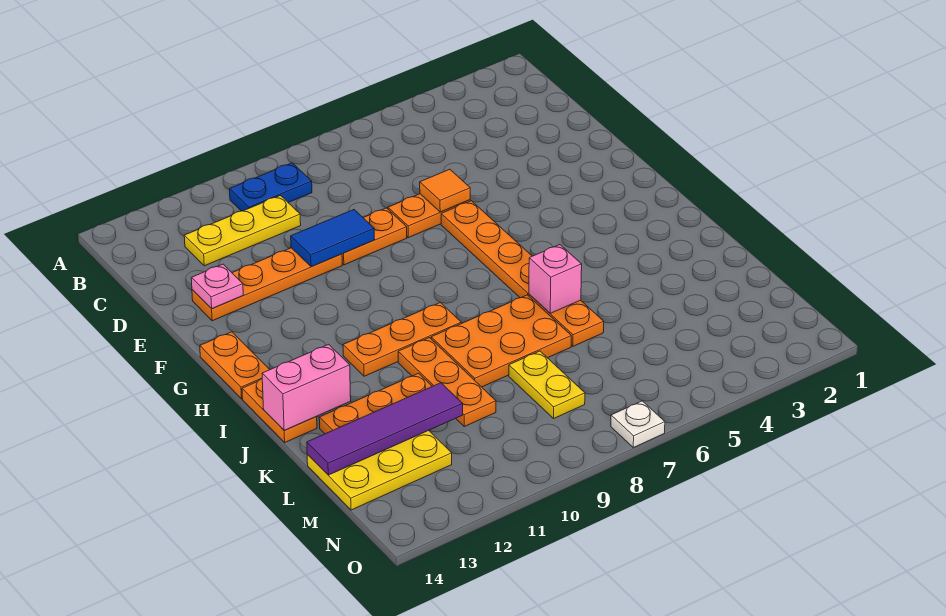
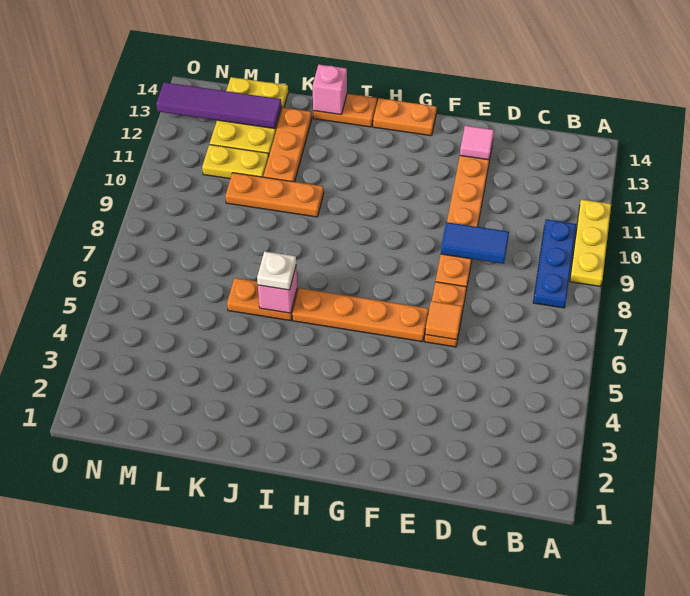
blue plate B9:B10 level 1 -> blue plate B8:B10 level 1
yellow plate C10:C12 level 1 -> yellow plate A9:A11 level 1
blue tile E9:E10 level 2 -> blue tile D9:E9 level 2
pink plate E13 level 2 -> pink tile E13 level 2
orange plate I9:I11 level 1 -> none
orange plate J7:K9 level 1 -> none
pink brick J13:J14 level 2 -> pink brick J14 level 2
yellow plate L8:M8 level 1 -> yellow plate L11:M11 level 1
purple tile L11:L14 level 2 -> purple tile L13:O13 level 2
white plate O7 level 1 -> white plate J6 level 3

